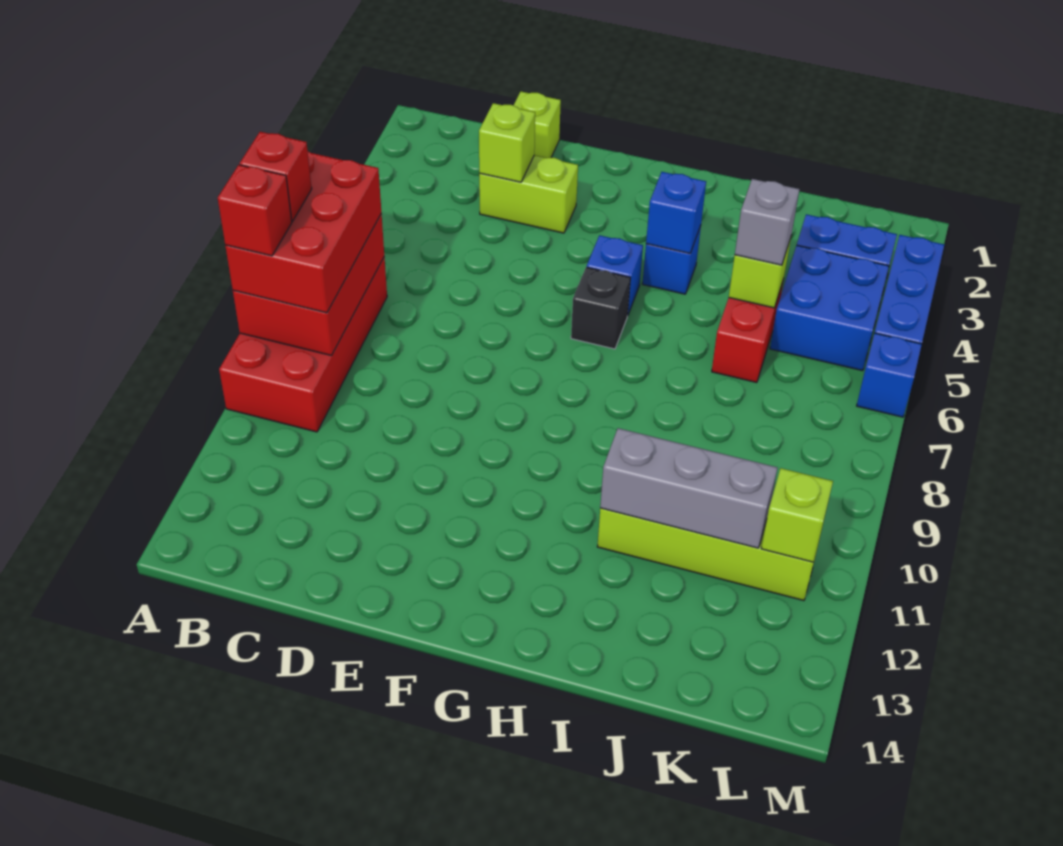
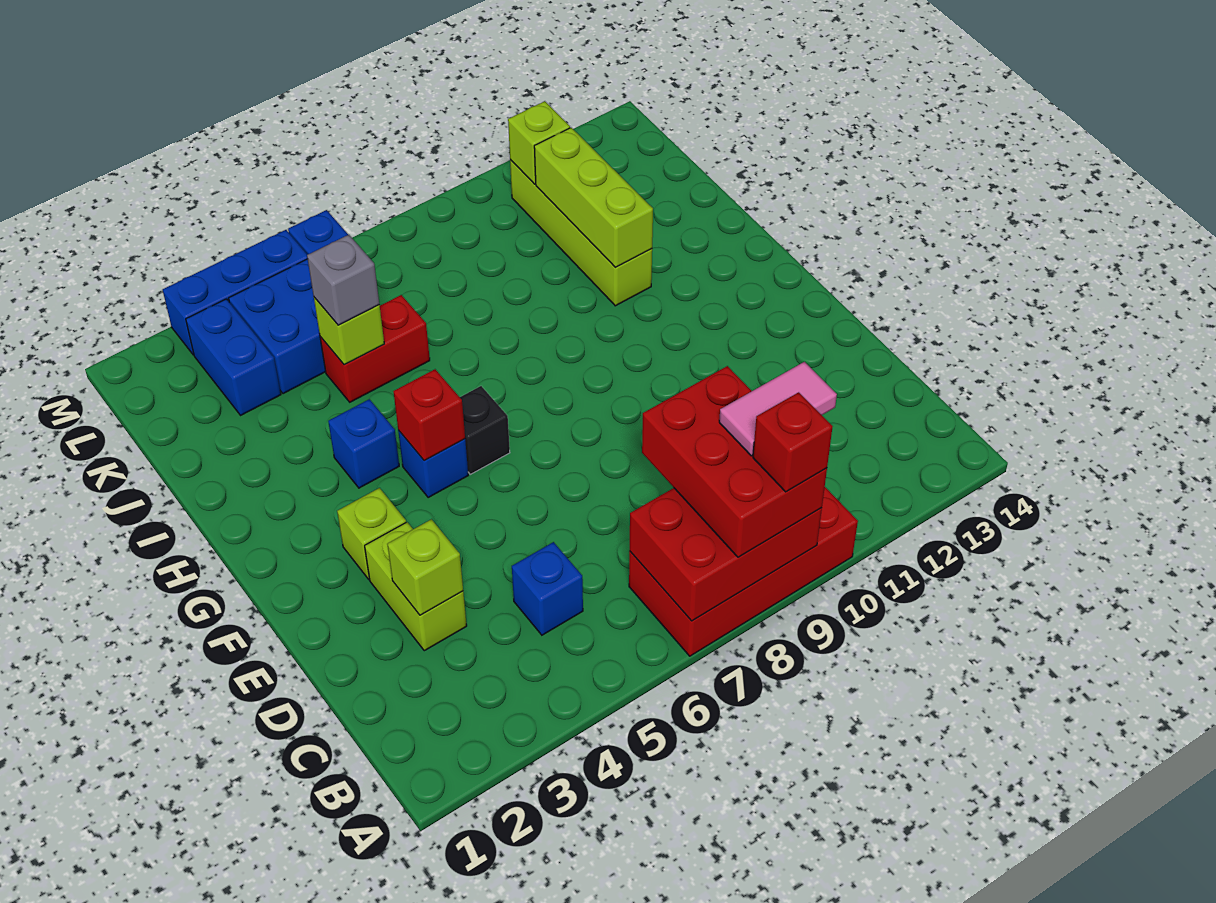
red brick A7:B9 level 3 -> red brick A8:C9 level 3
red brick A8 level 4 -> red brick G5 level 2
none -> pink tile B9:B10 level 4
lime brick D1 level 1 -> lime brick F3 level 1
blue brick H4 level 2 -> blue brick C5 level 1
grey brick I11:K11 level 2 -> lime brick I11:K11 level 2

